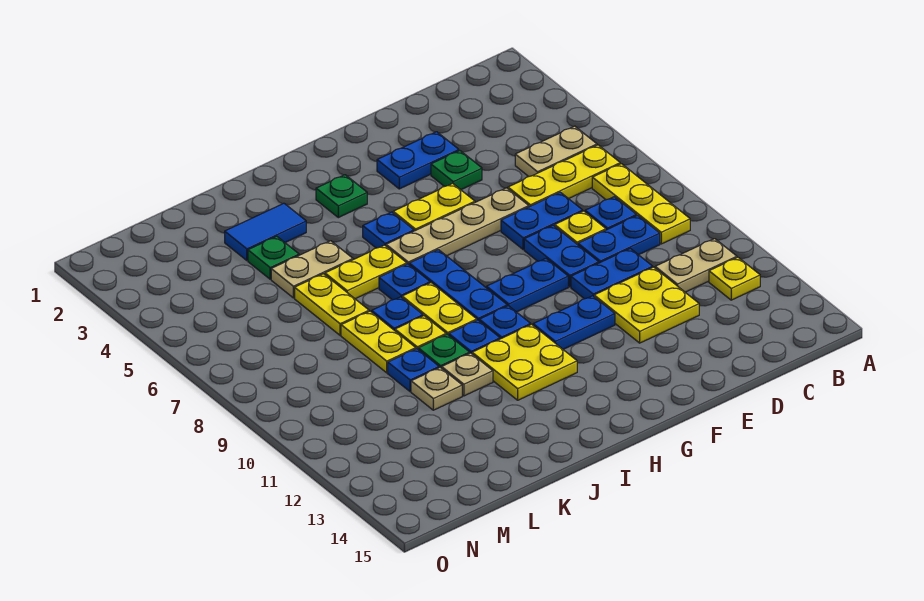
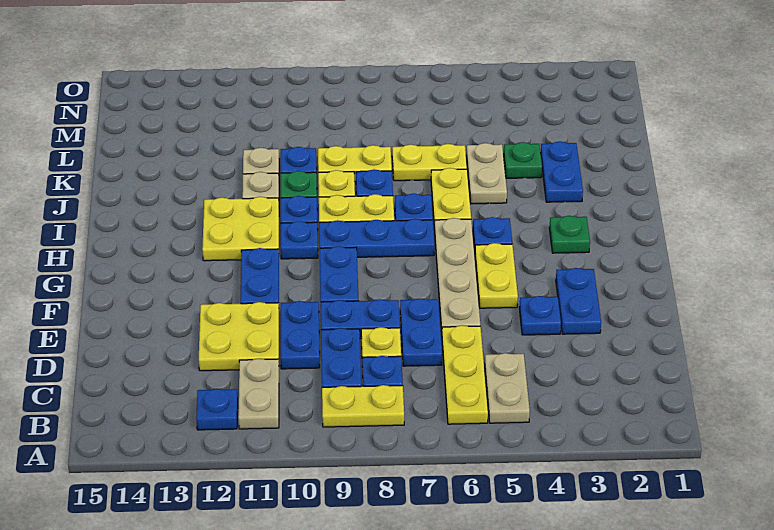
yellow plate B7:B9 level 1 -> yellow plate B8:B9 level 1
yellow plate B12 level 1 -> blue plate B12 level 1
green plate E4 level 1 -> blue plate E4 level 1
blue tile J3:K3 level 1 -> blue plate J3:K3 level 1

